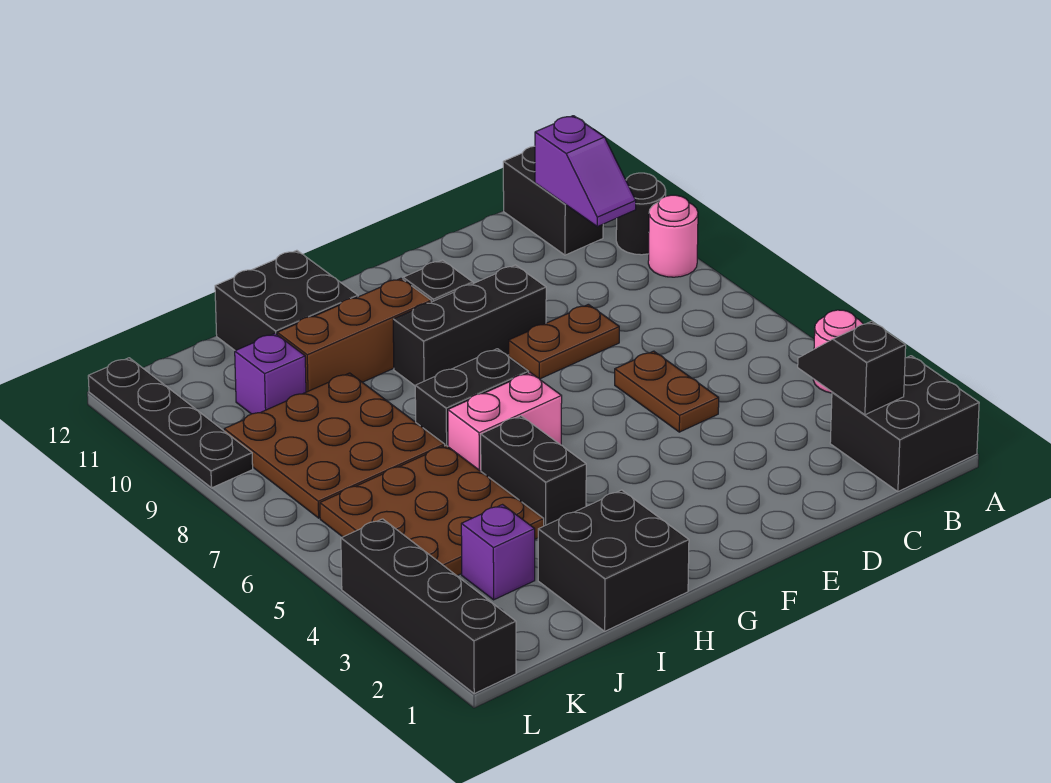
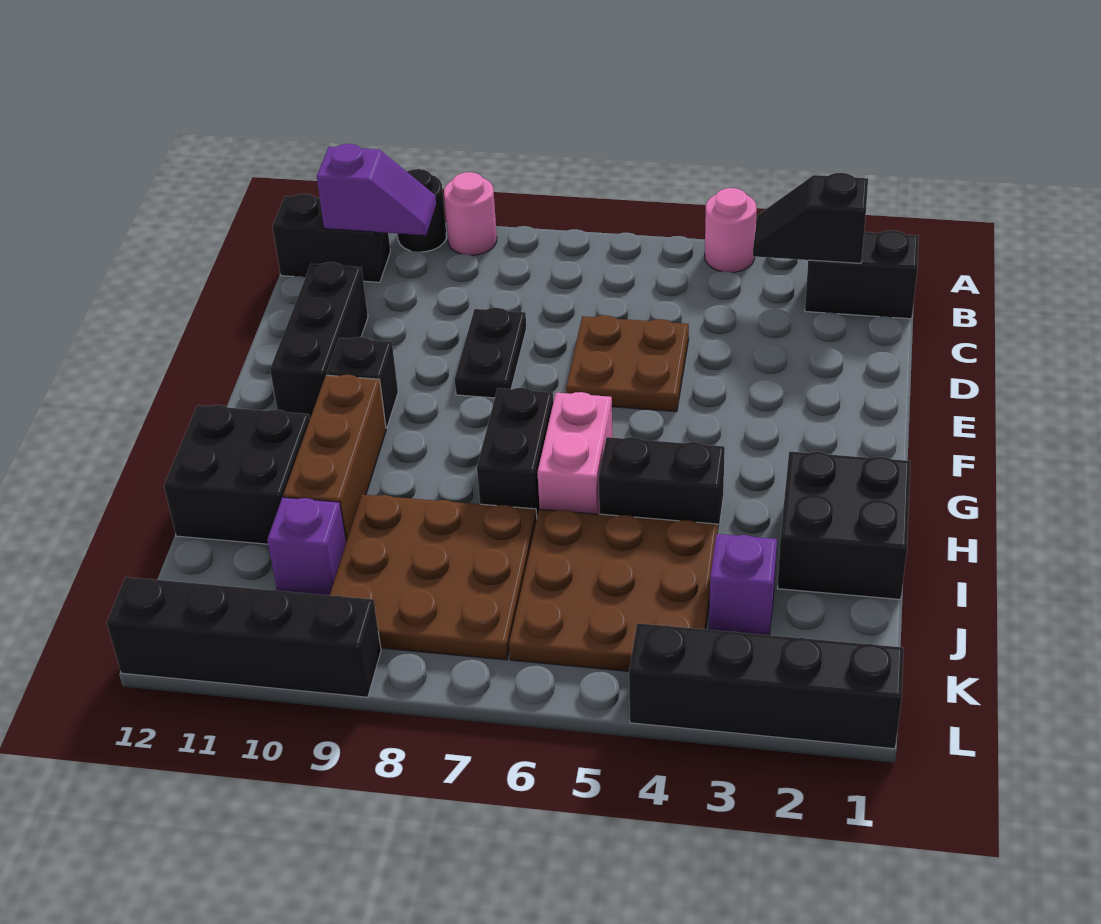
black brick A1:B2 level 1 -> black brick B1:B2 level 1
brown plate D5:D6 level 1 -> brown plate D5:E6 level 1
brown plate D8:E8 level 1 -> black plate D8:E8 level 1
black brick E9:G9 level 1 -> black brick D11:F11 level 1
black plate L9:L12 level 1 -> black brick L9:L12 level 1

